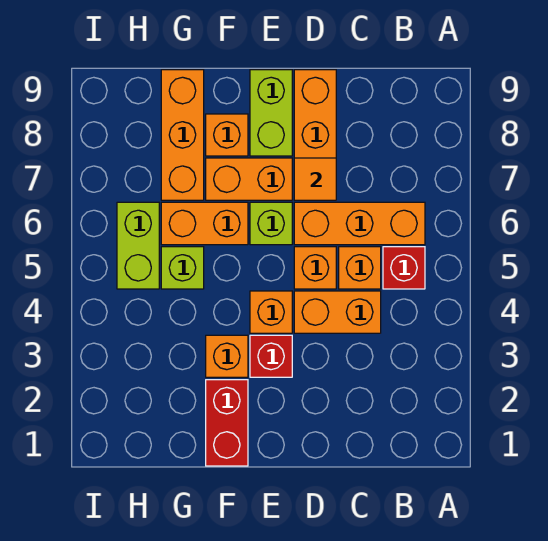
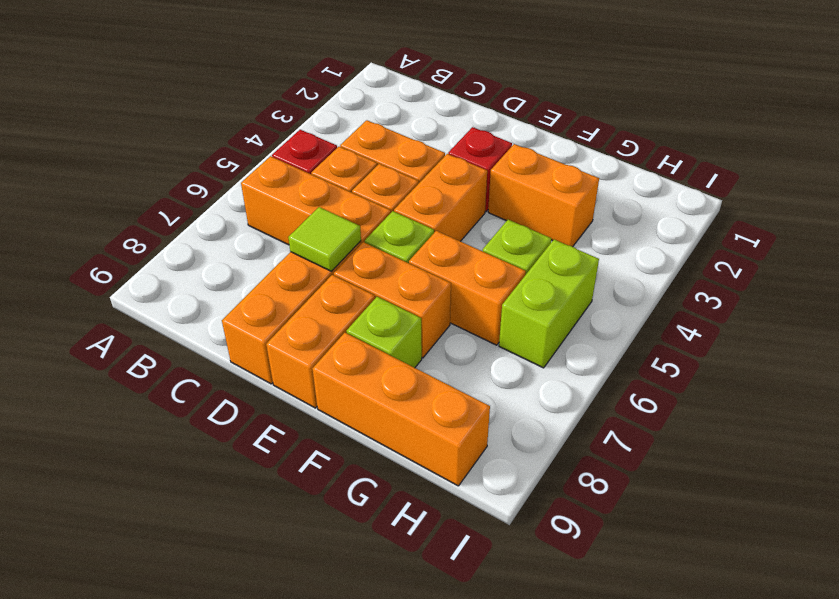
orange tile D7 level 2 -> lime tile D7 level 2
orange brick E4 level 1 -> orange brick E4:E5 level 1
lime brick E8:E9 level 1 -> orange brick E8:E9 level 1
red brick F1:F2 level 1 -> none
orange brick F3 level 1 -> orange brick F3:G3 level 1
orange brick F8 level 1 -> lime brick F8 level 1
orange brick G7:G9 level 1 -> orange brick F9:H9 level 1

